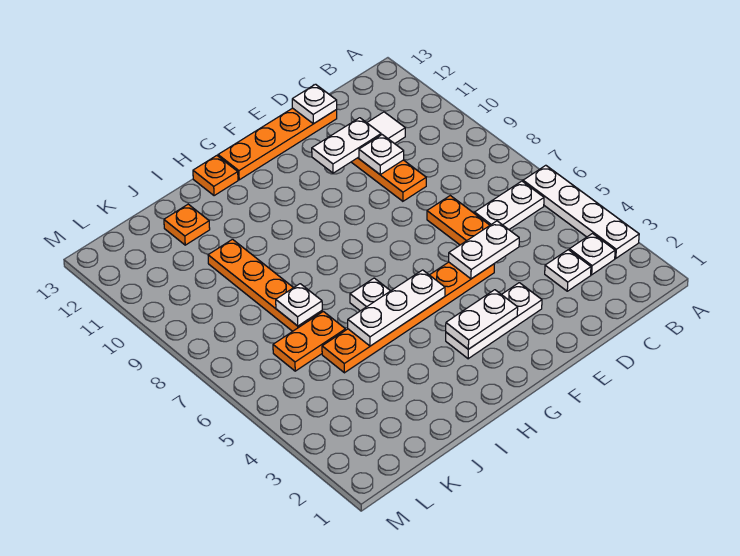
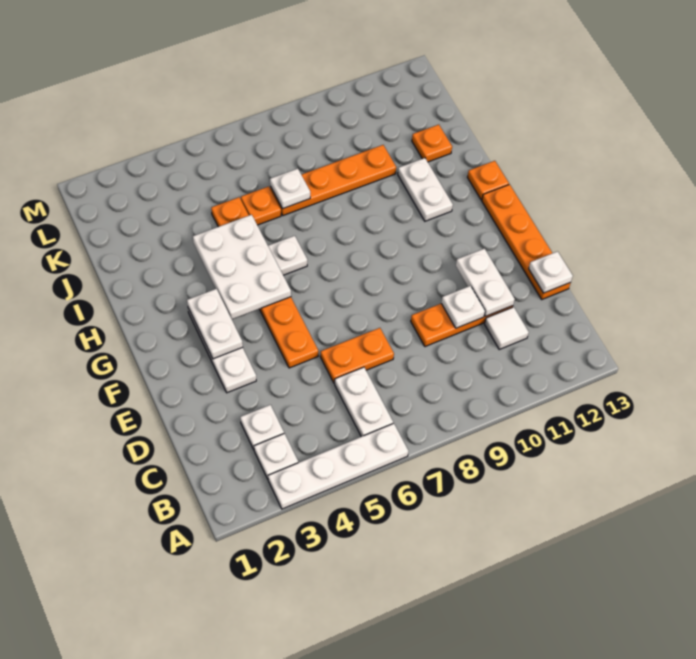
white plate D5:E5 level 2 -> white plate H11:I11 level 1
white plate G5:I5 level 2 -> white plate G4:I5 level 2
orange plate J6:K6 level 1 -> orange plate J6 level 1

